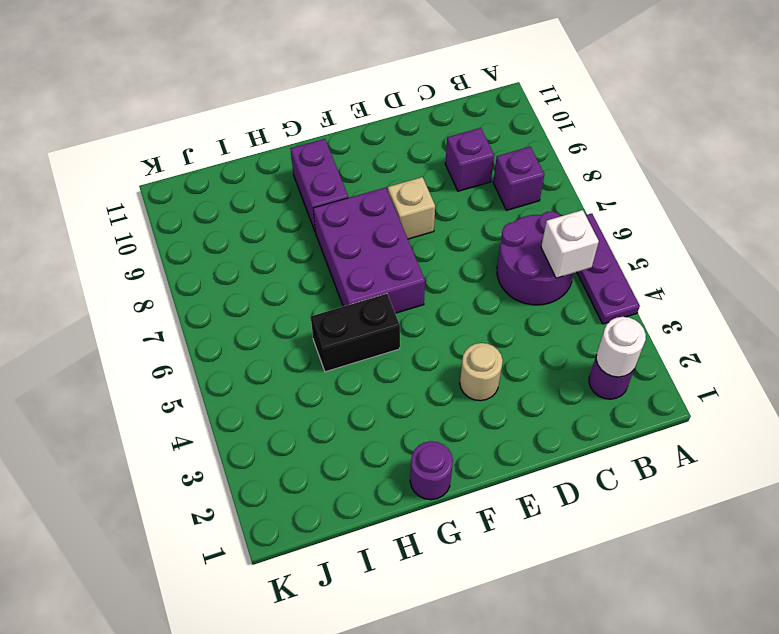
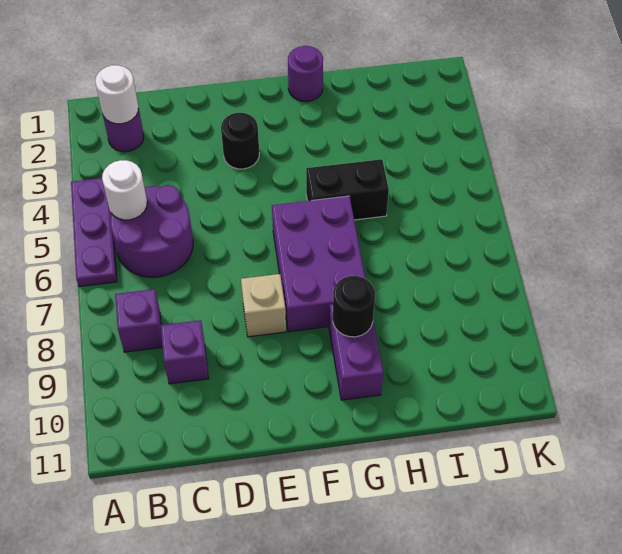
white brick B5 level 2 -> white round brick B5 level 2
tan round brick E3 level 1 -> black round brick E3 level 1
none -> black round brick G9 level 2

